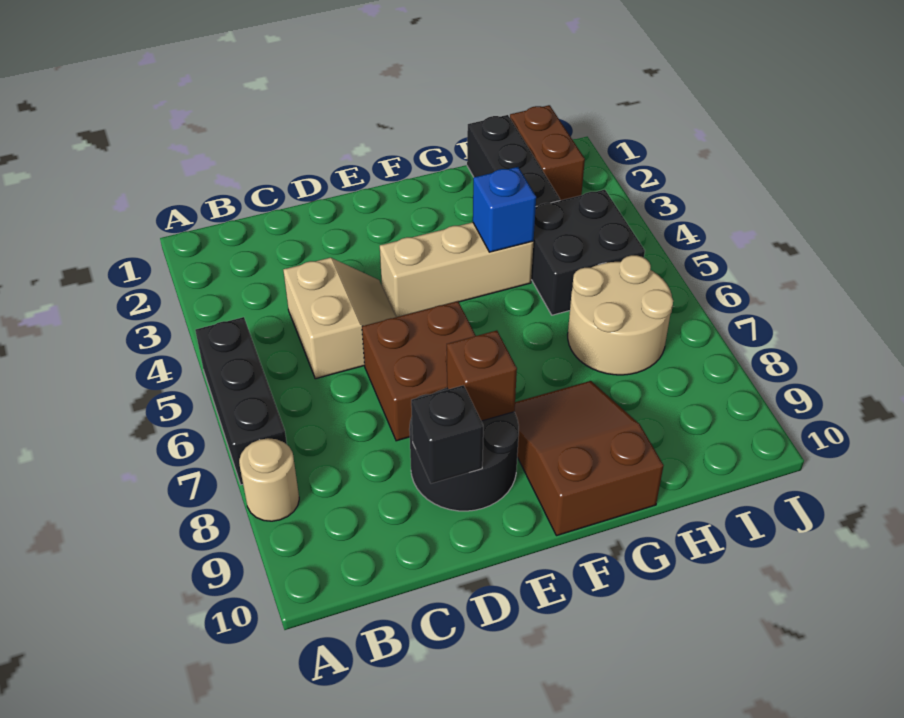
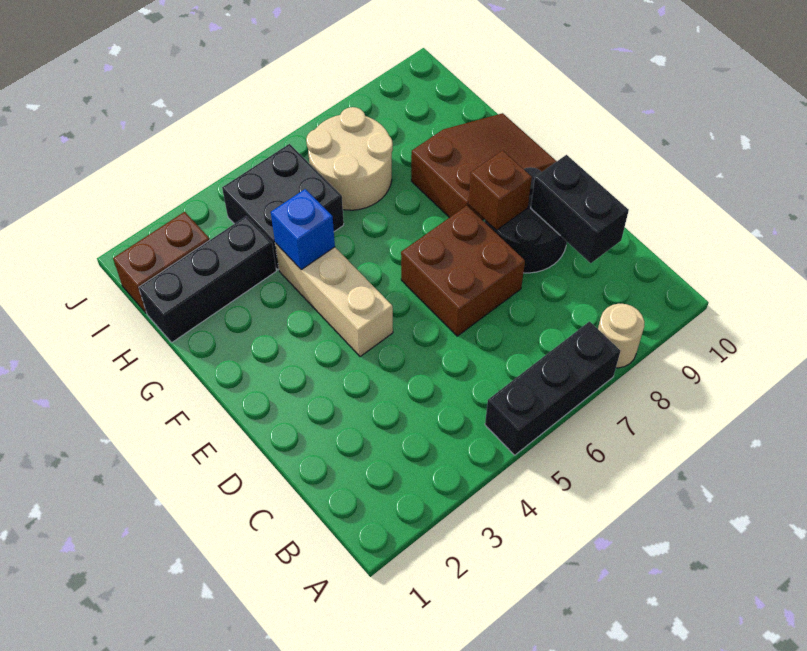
tan slope C4:D5 level 1 top C -> none
black brick D9 level 2 -> black brick C9:D9 level 2
brown slope F8:G10 level 1 top 10 -> brown slope F8:G10 level 1 top 8

